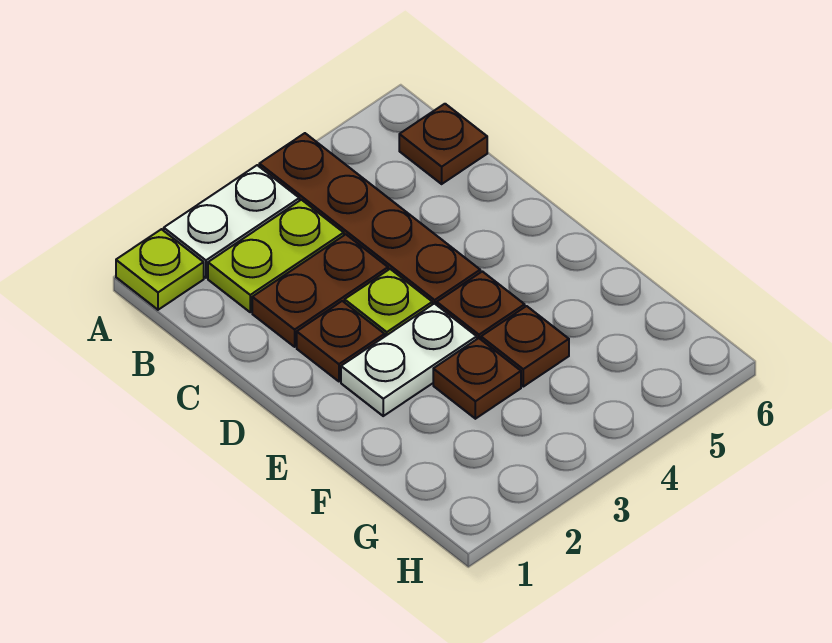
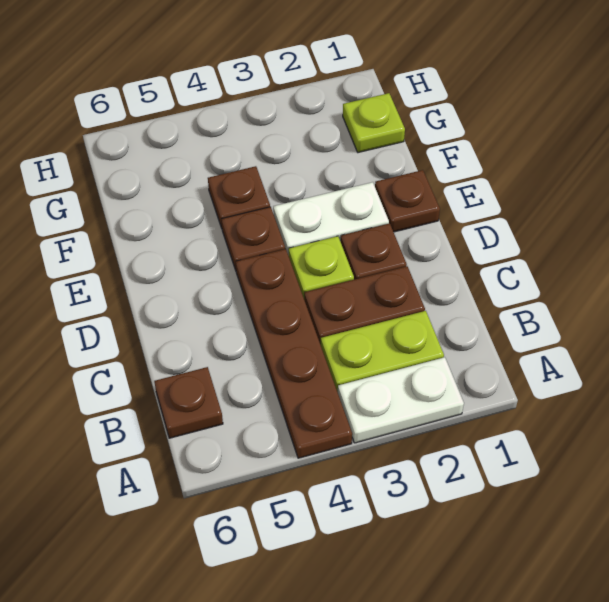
lime plate A1 level 1 -> lime plate G1 level 1
brown plate F3 level 1 -> brown plate E1 level 1

